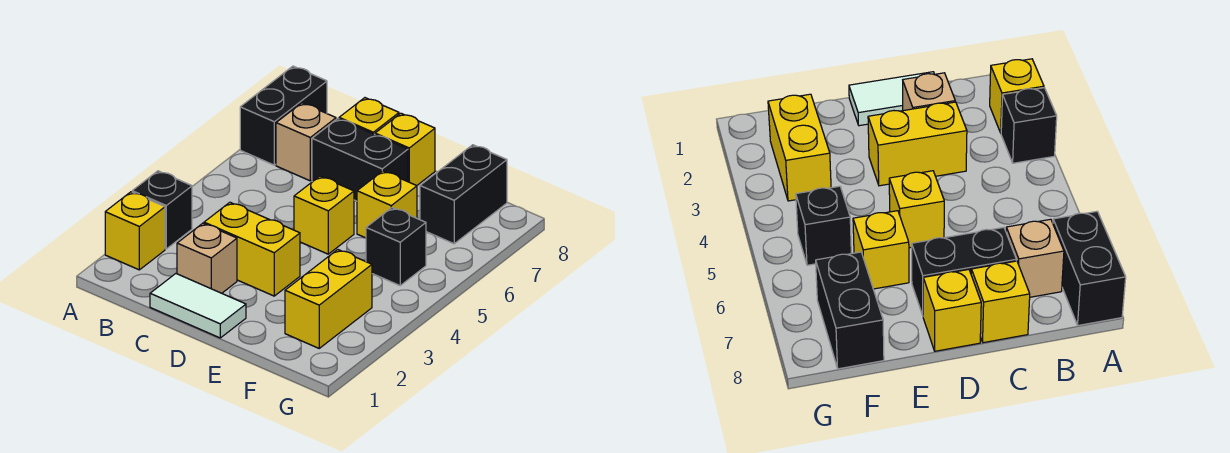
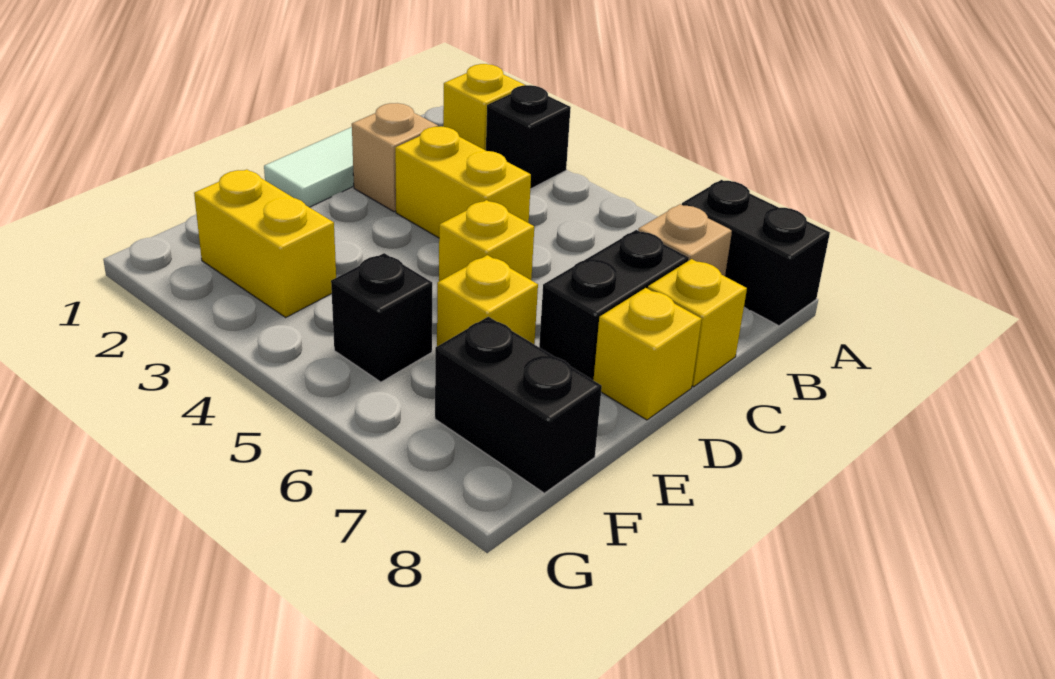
yellow brick C3:D3 level 1 -> yellow brick C3:C4 level 1

